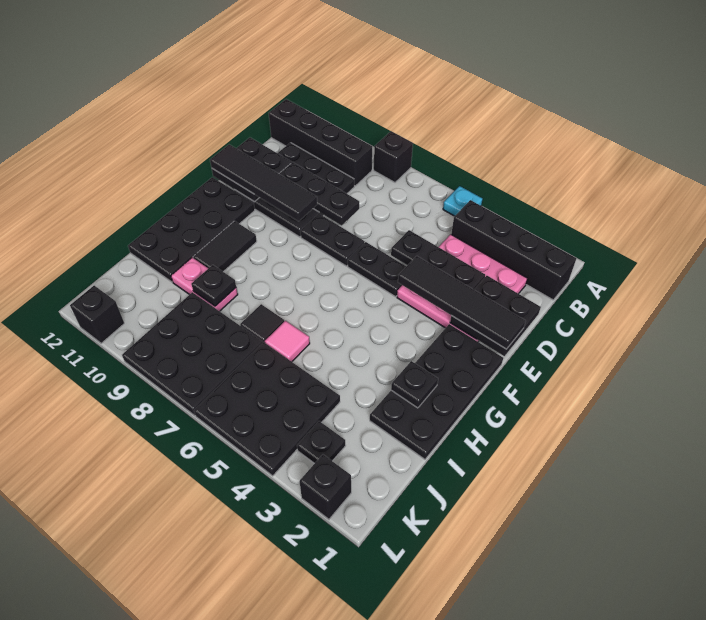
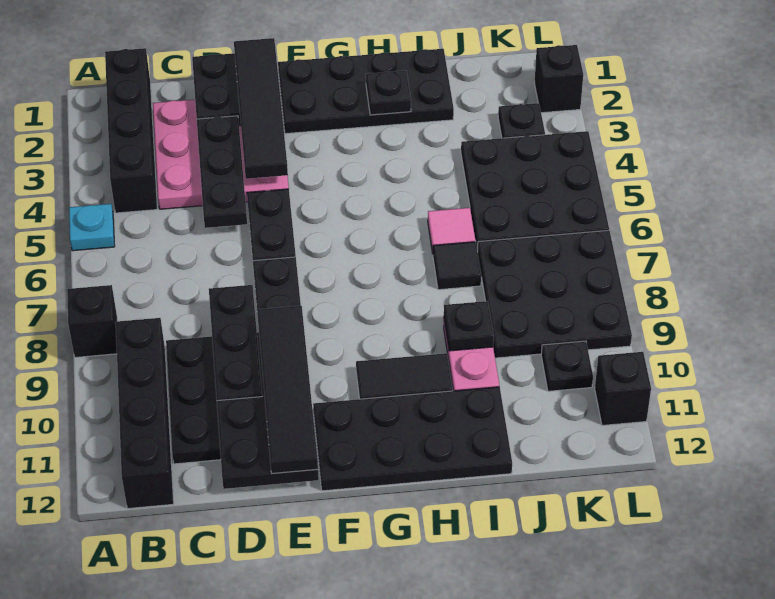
none -> black plate K10 level 1

